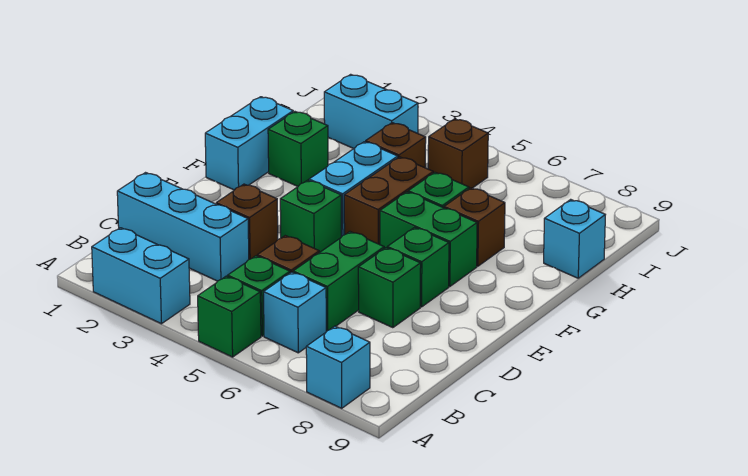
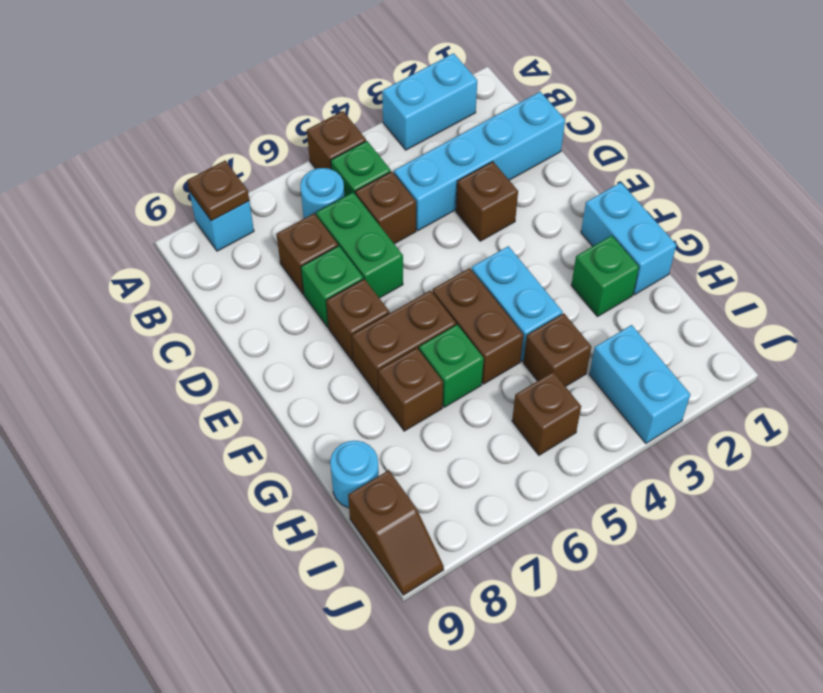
green brick A5 level 1 -> brown brick A5 level 1
none -> brown plate A8 level 2
cyan brick B6 level 1 -> cyan round brick B6 level 1
cyan brick C1:C3 level 1 -> cyan brick C1:C4 level 1
none -> brown brick C7 level 1
green brick E4 level 1 -> none
green brick E7 level 1 -> brown brick E7 level 1
green brick F6:F7 level 1 -> brown brick F6:F7 level 1
cyan brick H9 level 1 -> cyan round brick H9 level 1
cyan brick I2:I3 level 1 -> cyan brick I3:J3 level 1
none -> brown slope I9:J9 level 1 top I

